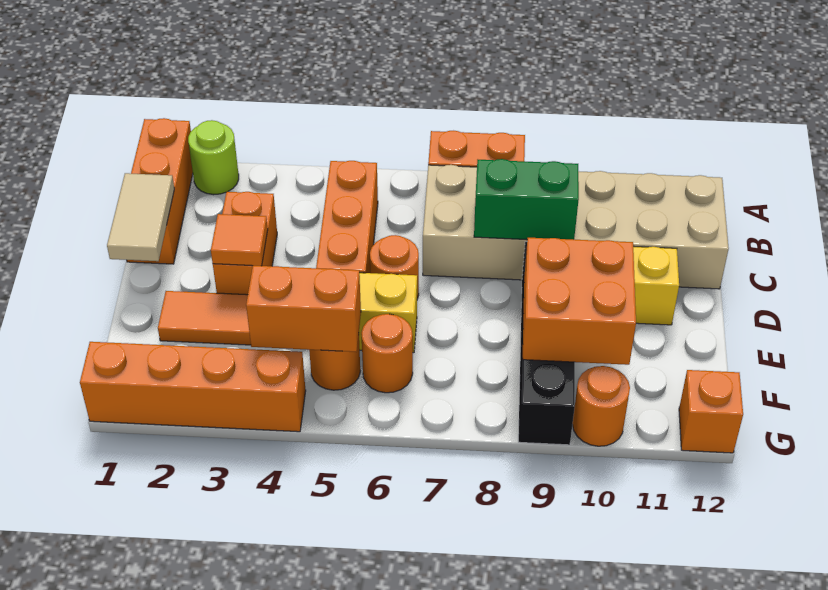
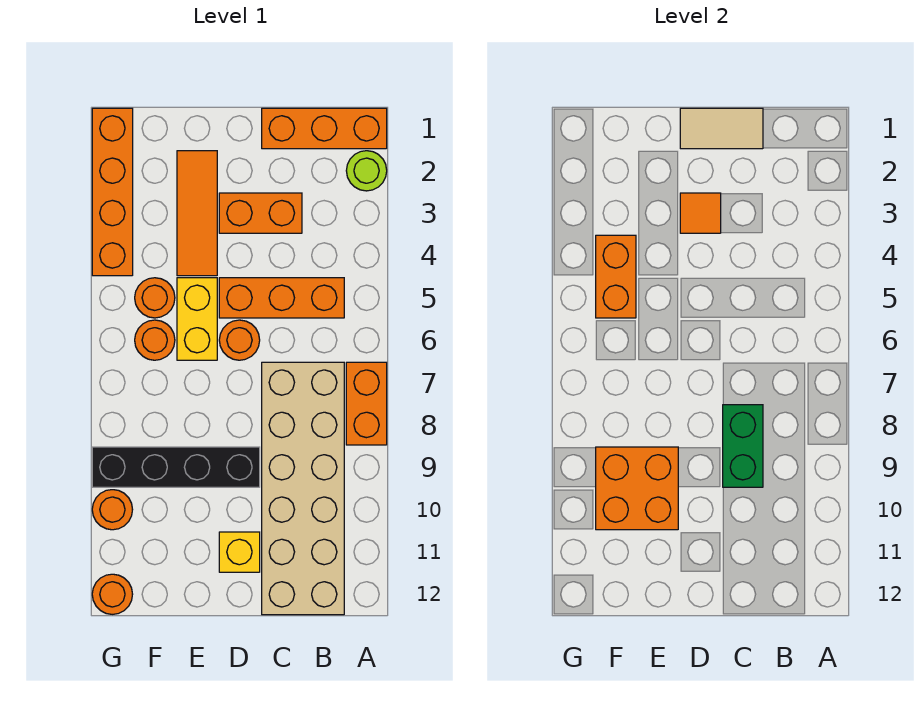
orange brick G12 level 1 -> orange round brick G12 level 1

